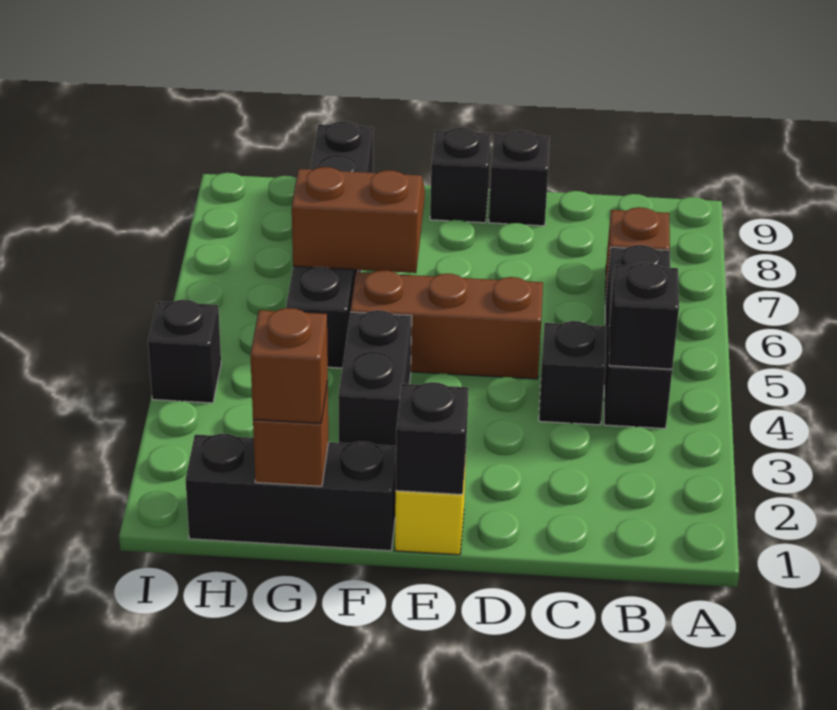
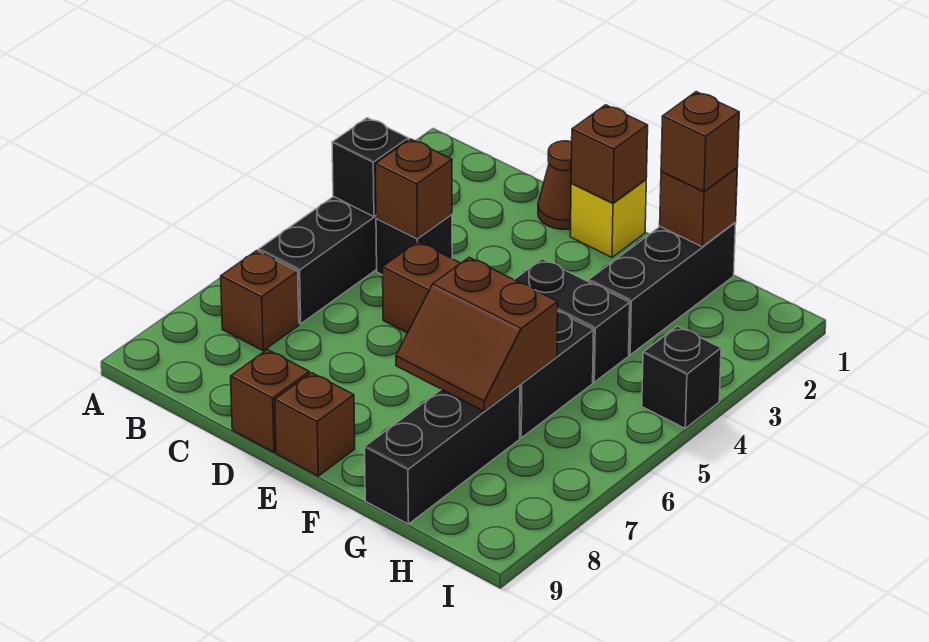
none -> brown brick C4 level 2
none -> brown cone D1 level 1
black brick D9 level 1 -> brown brick D9 level 1
black brick E1 level 2 -> brown brick E1 level 2
black brick E9 level 1 -> brown brick E9 level 1
black brick F1:H1 level 1 -> black brick G1:G3 level 1
black brick F3:F4 level 1 -> black brick F4:G4 level 1

